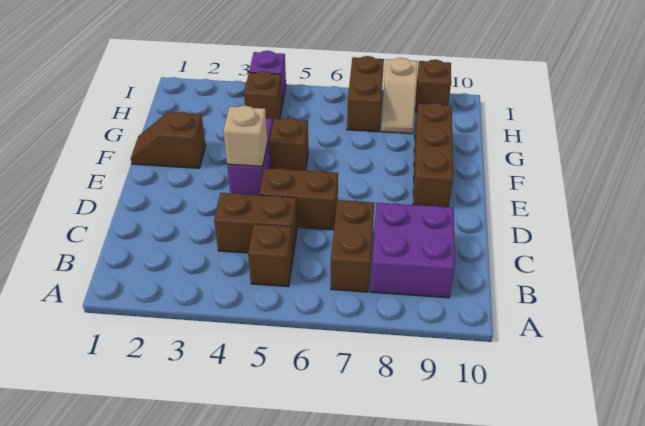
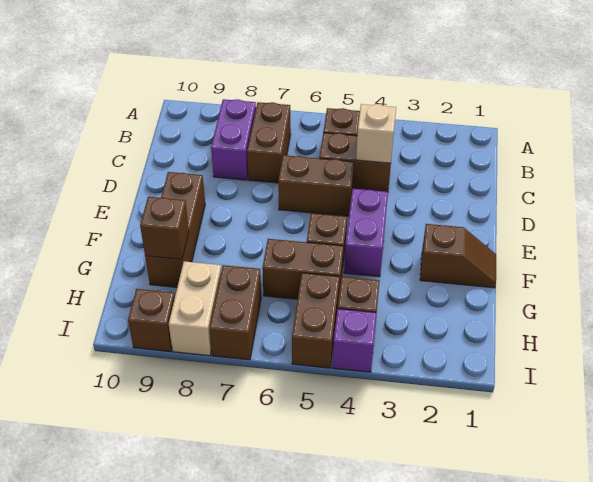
purple brick B8:C9 level 1 -> purple brick B8:C8 level 1
tan brick E4 level 2 -> tan brick C4 level 2
none -> brown brick G5:G6 level 1
none -> brown brick G9 level 2
none -> brown brick H5:I5 level 1
tan slope H8:I8 level 1 top I -> tan brick H8:I8 level 1

